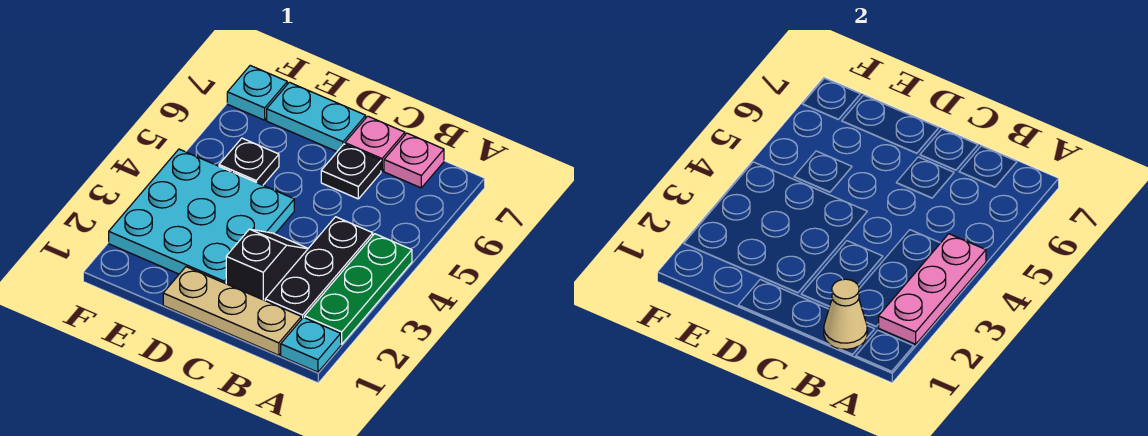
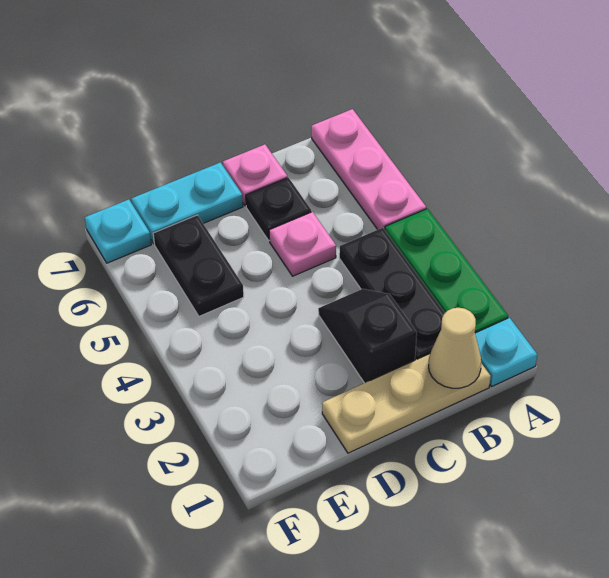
pink plate A2:A4 level 2 -> pink plate A5:A7 level 1
pink plate B7 level 1 -> pink plate C5 level 1
cyan plate D2:F4 level 1 -> none
black plate E5 level 1 -> black plate E5:E6 level 1

